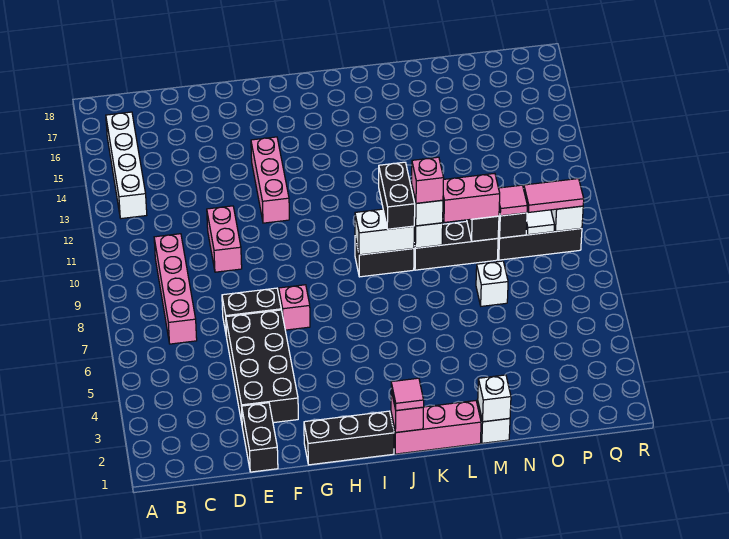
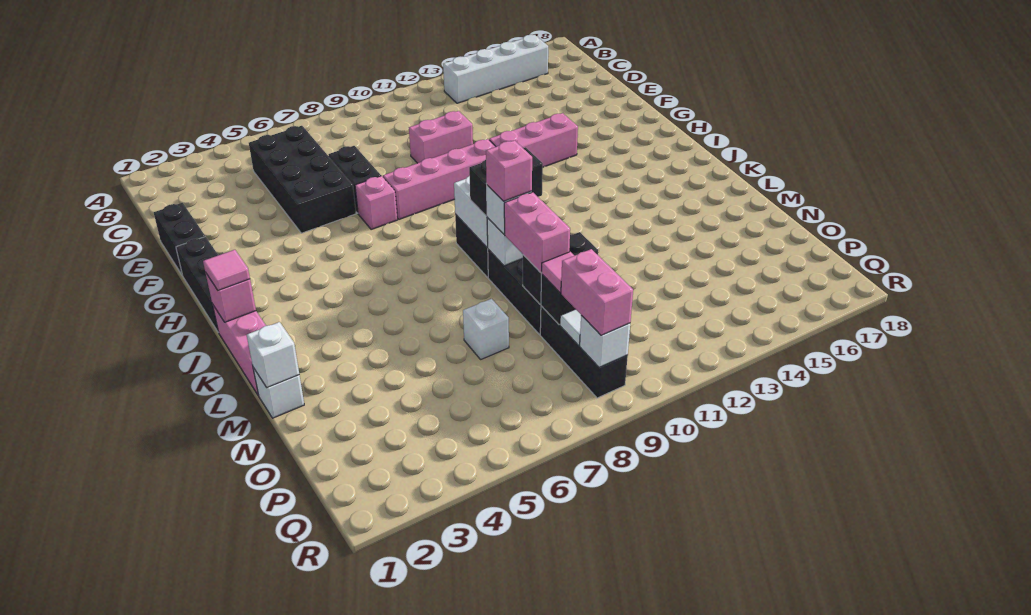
pink brick C7:C10 level 1 -> pink brick G8:G11 level 1
black brick E1:E2 level 1 -> black brick E1:F1 level 1
black brick E3:F6 level 1 -> black brick C5:F6 level 1
pink tile P9:Q9 level 3 -> pink brick P9:Q9 level 3

